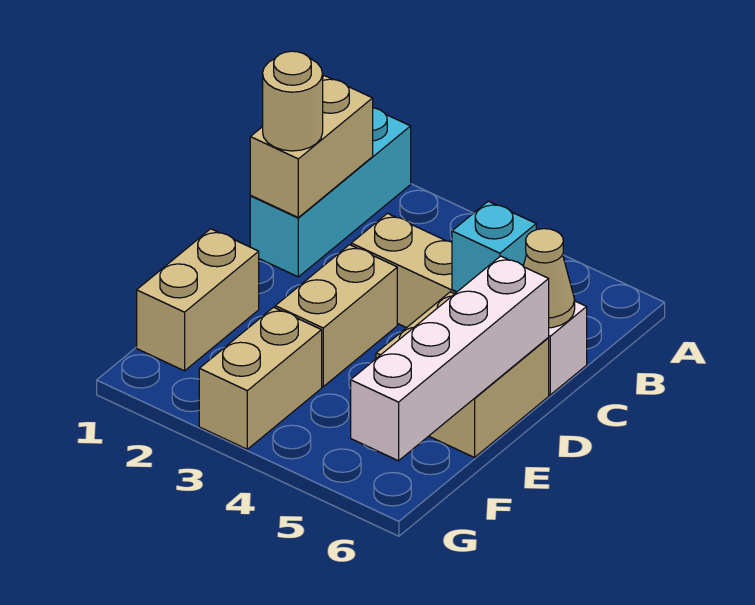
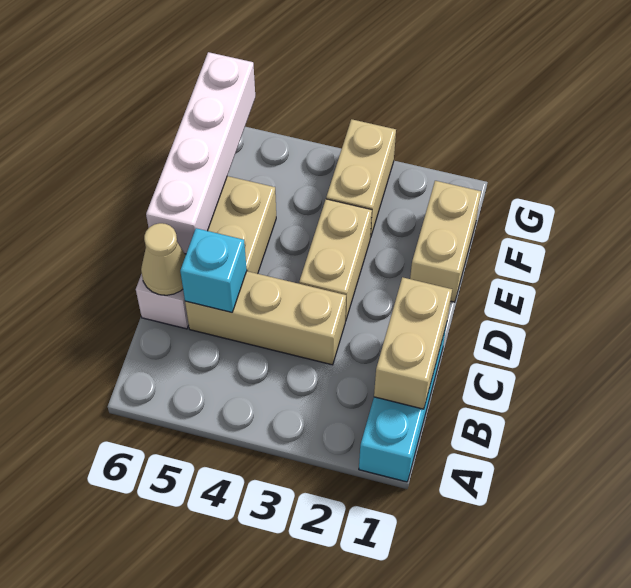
tan round brick C1 level 3 -> none

